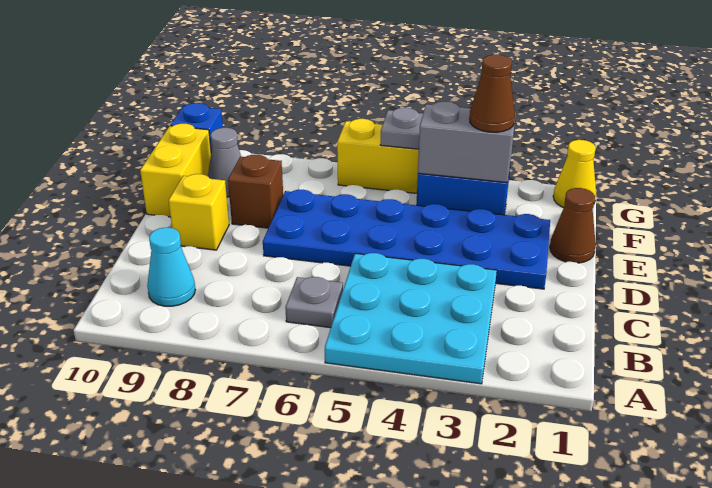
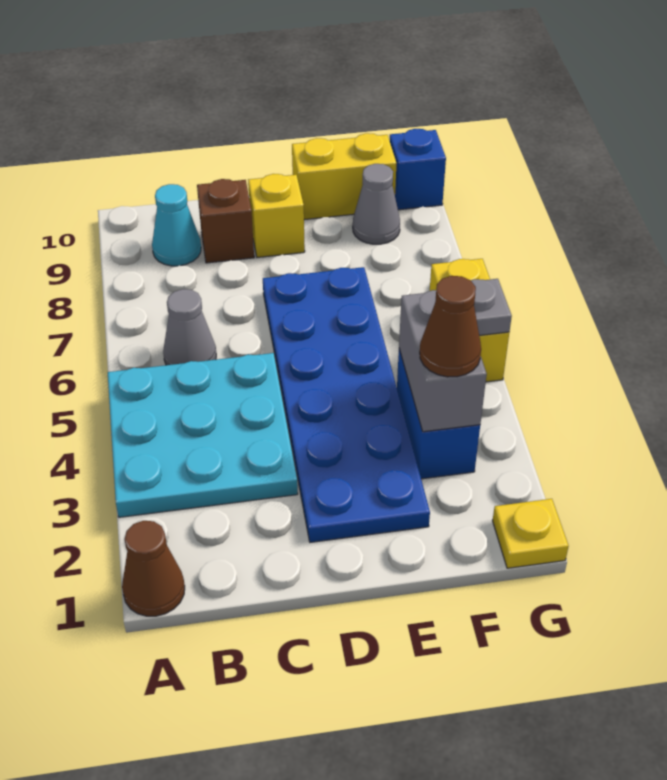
grey plate B6 level 1 -> grey cone B6 level 1
brown cone E1 level 1 -> brown cone A1 level 1
brown brick E8 level 1 -> brown brick C9 level 1
yellow cone G1 level 1 -> yellow plate G1 level 1

